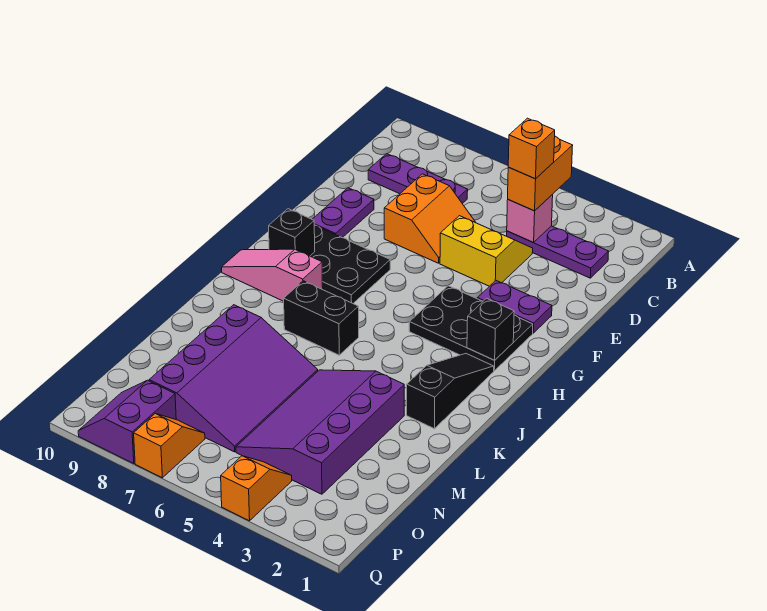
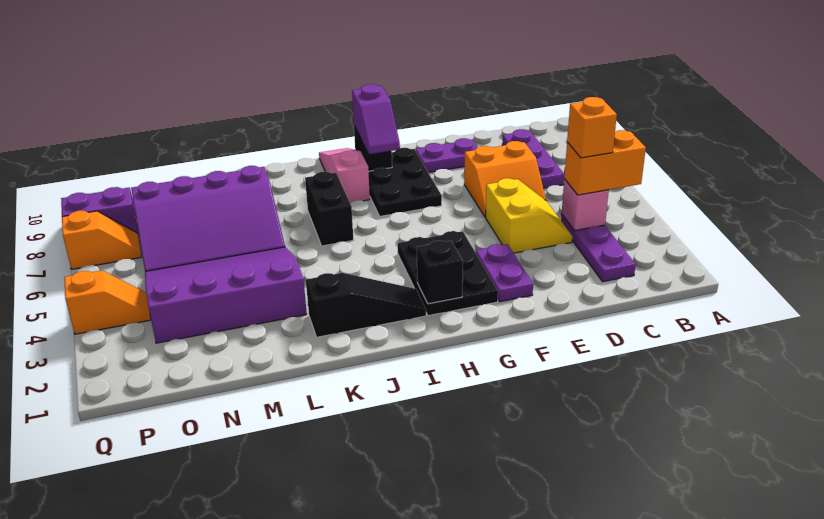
none -> purple slope H8:H9 level 3 top 9

